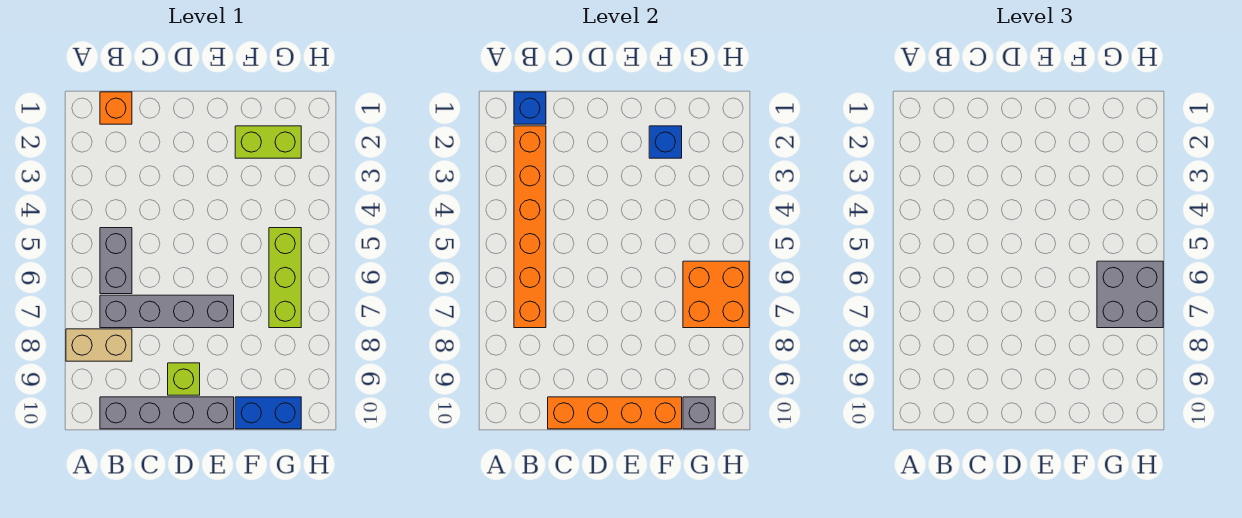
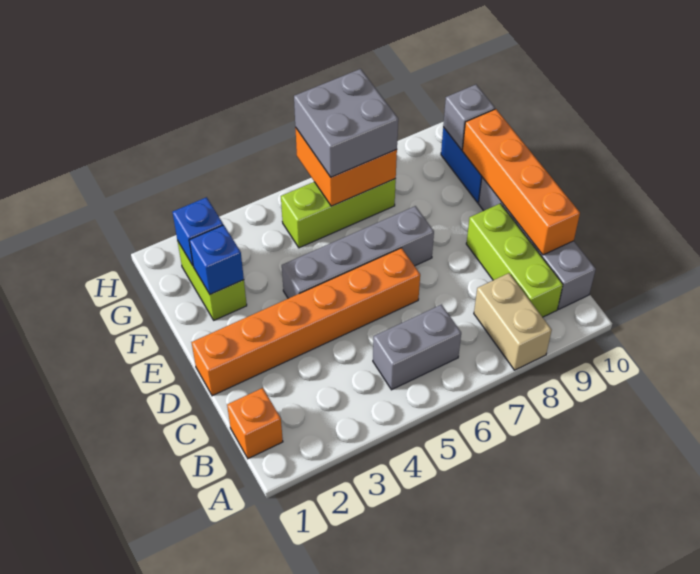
blue brick B1 level 2 -> blue brick G2 level 2
orange brick B2:B7 level 2 -> orange brick D1:D6 level 1
grey brick B7:E7 level 1 -> grey brick E4:E7 level 1
lime brick D9 level 1 -> lime brick B9:D9 level 1

